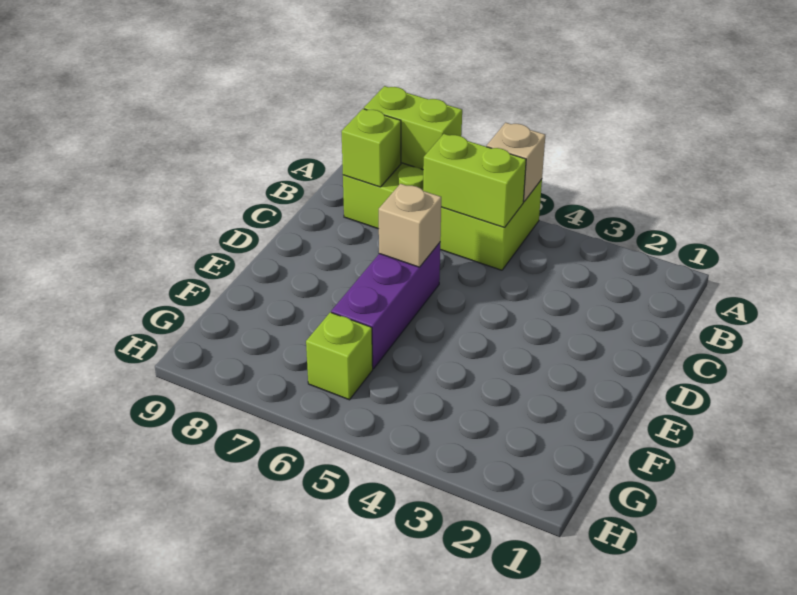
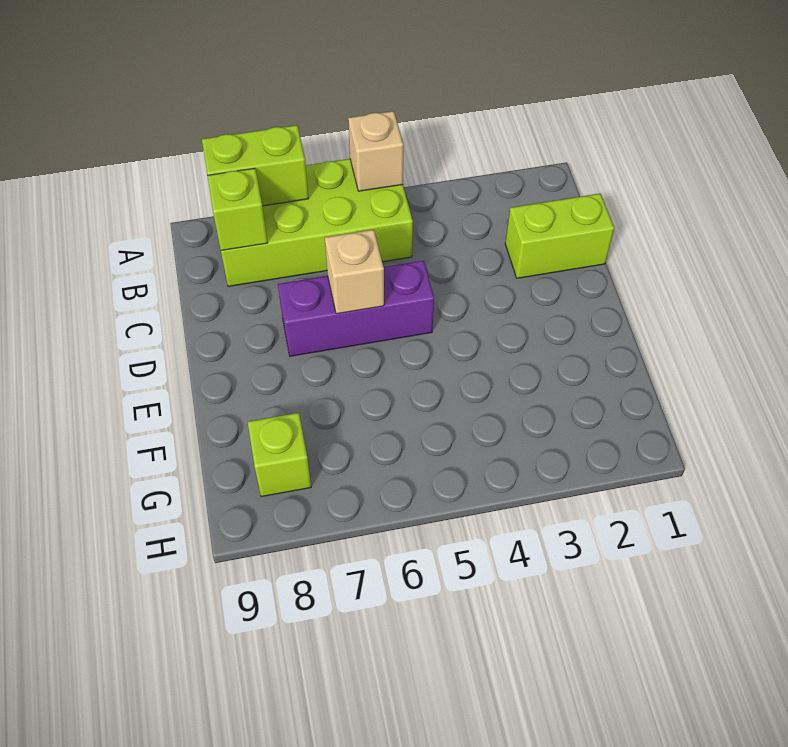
lime brick B5:B6 level 2 -> lime brick C1:C2 level 1
purple brick D6:F6 level 1 -> purple brick D5:D7 level 1
lime brick G6 level 1 -> lime brick G8 level 1

